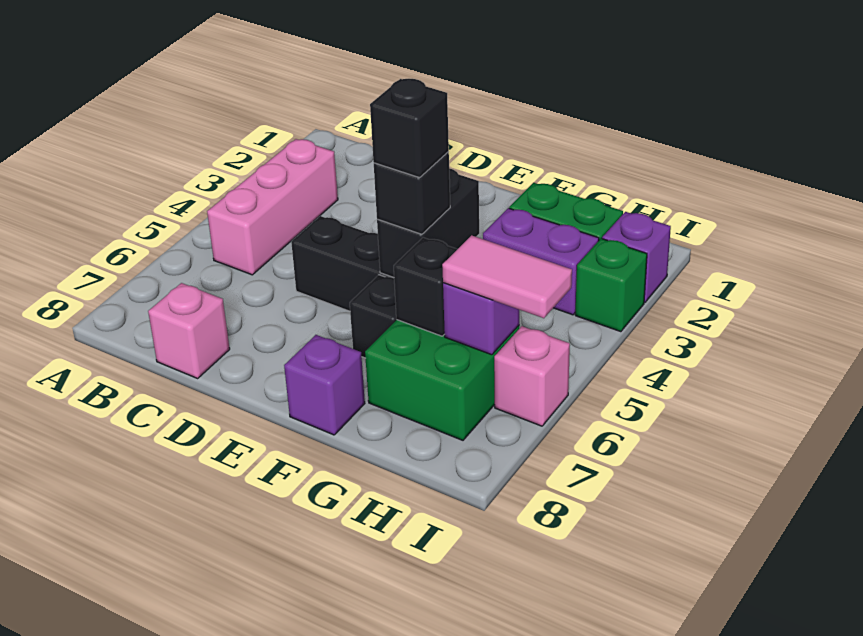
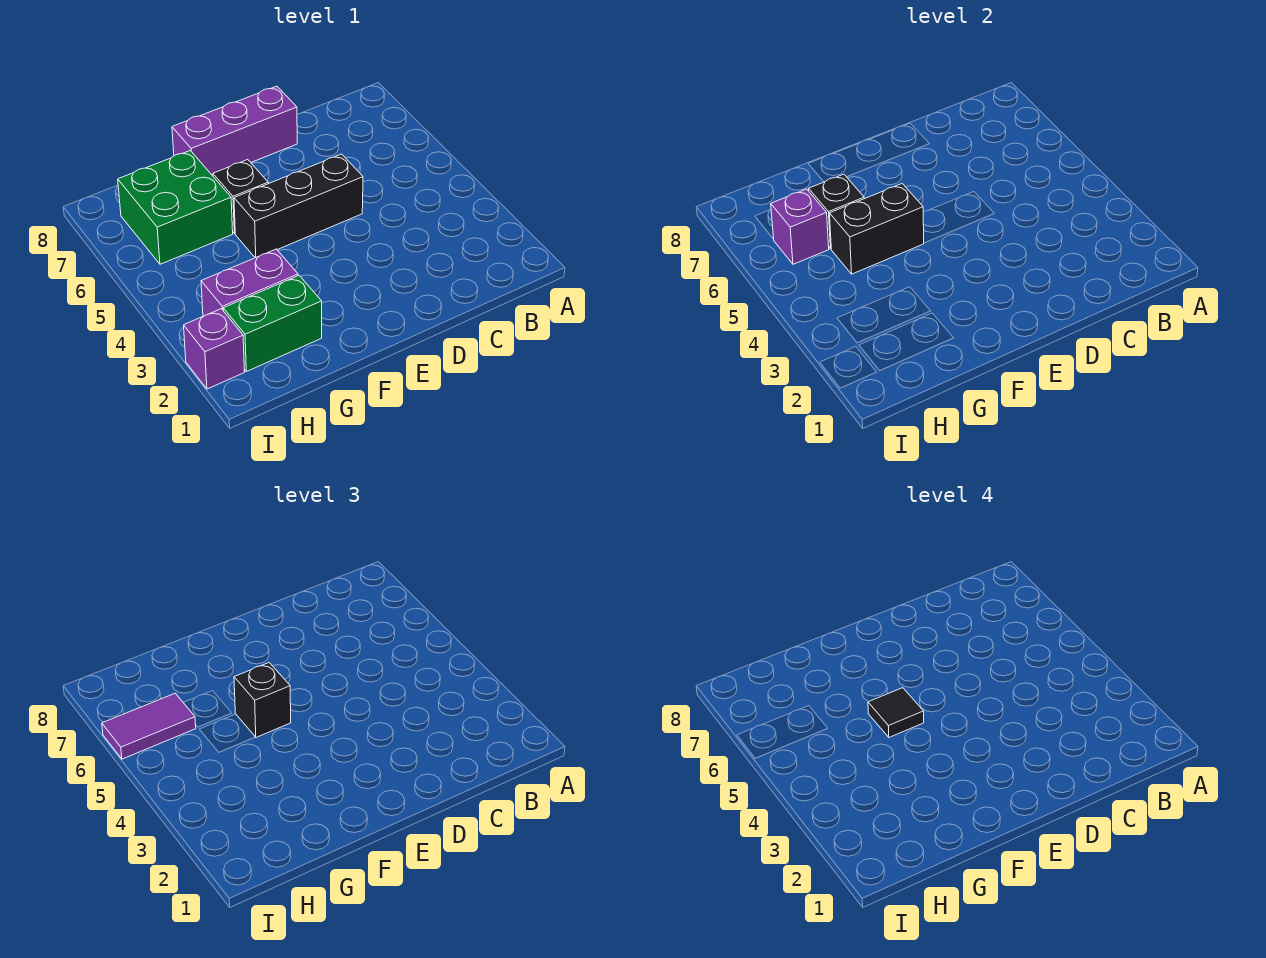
pink brick B3:B5 level 1 -> none
pink brick C8 level 1 -> none
black brick F4:F5 level 2 -> black brick F5:G5 level 2
black brick F5 level 4 -> black tile F5 level 4
purple brick F8 level 1 -> purple brick D8:F8 level 1
pink tile H6:I6 level 3 -> purple tile H6:I6 level 3
green brick I3 level 1 -> none
pink brick I6 level 1 -> none

